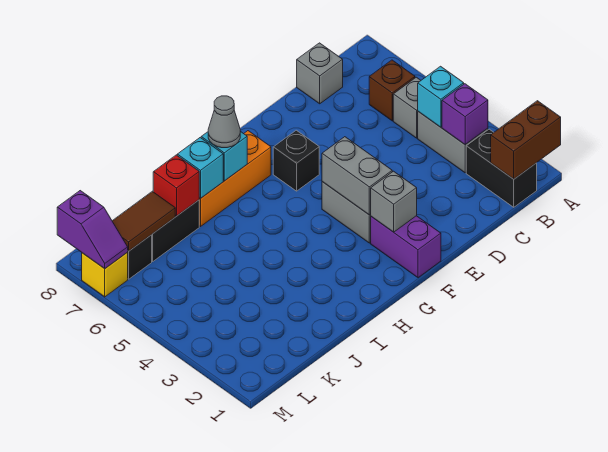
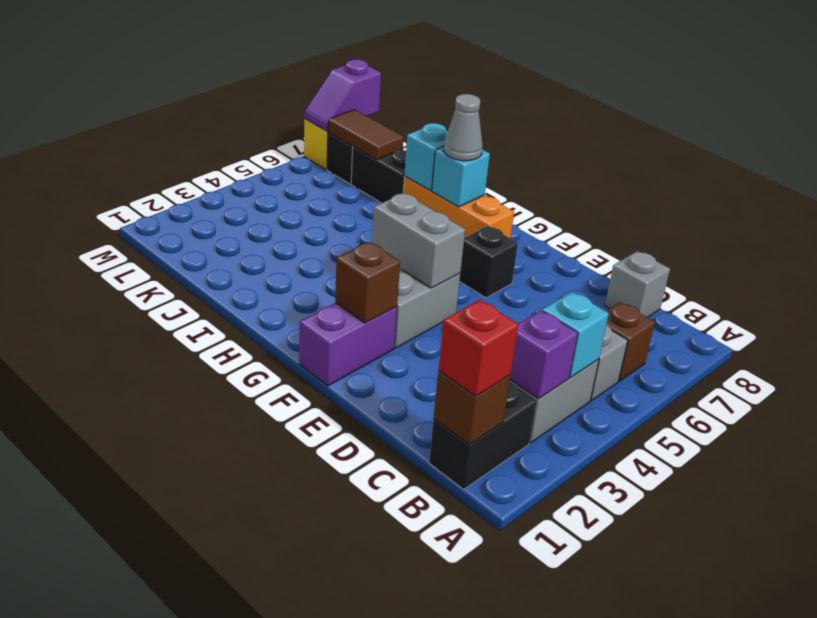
brown brick A1:B1 level 2 -> brown brick B1 level 2
grey brick F2 level 2 -> brown brick F2 level 2
grey brick F3:F4 level 2 -> grey brick F4:G4 level 2
red brick J7 level 2 -> red brick B1 level 3

